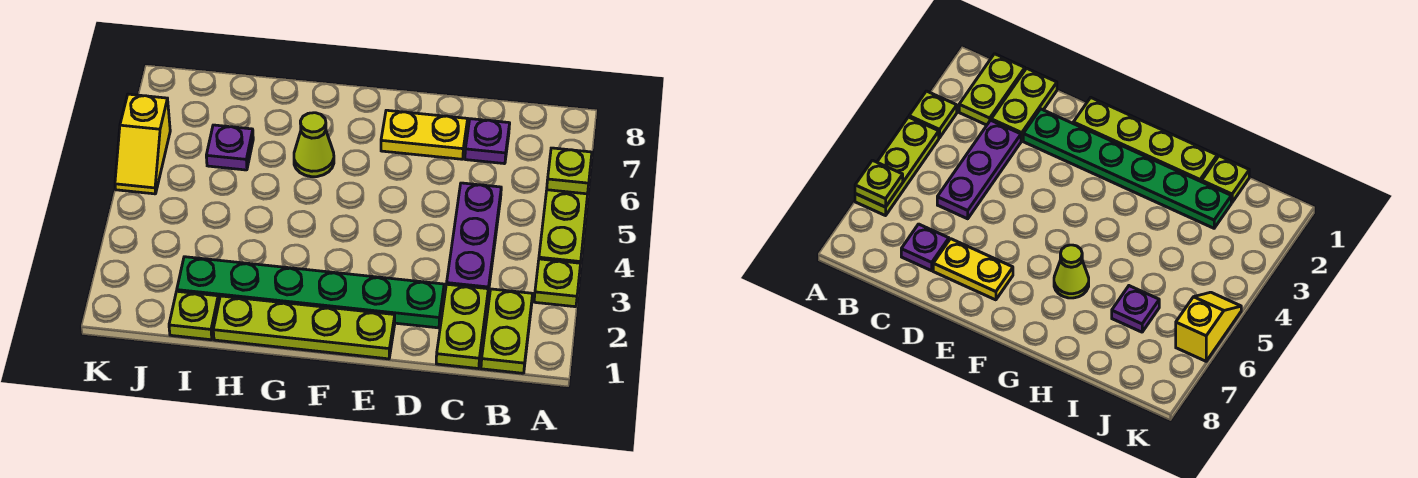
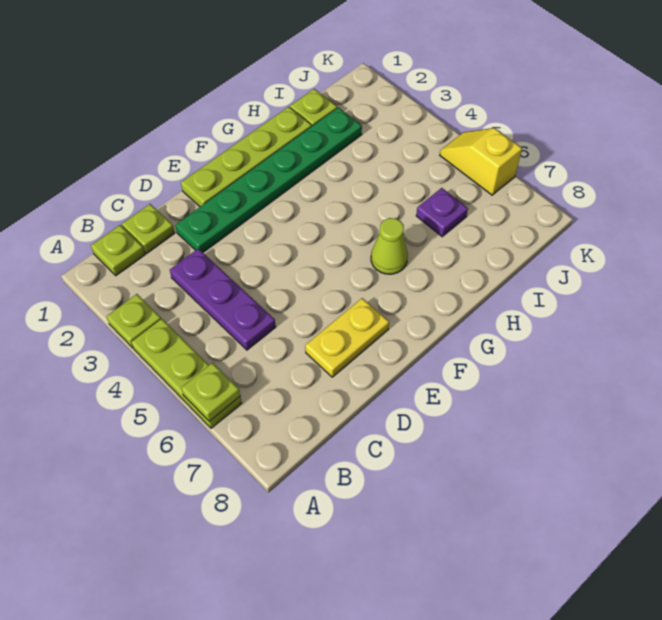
lime plate B1:B2 level 1 -> lime plate B1 level 1
lime plate C1:C2 level 1 -> lime plate C1 level 1
purple plate C7 level 1 -> none

